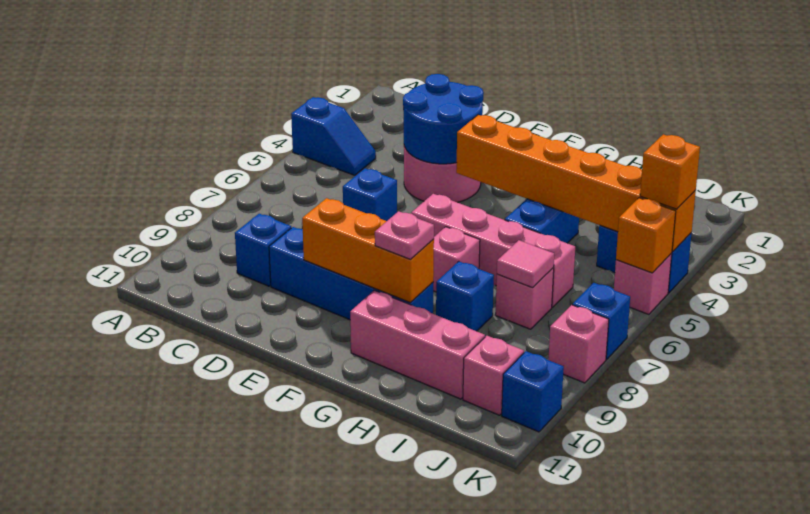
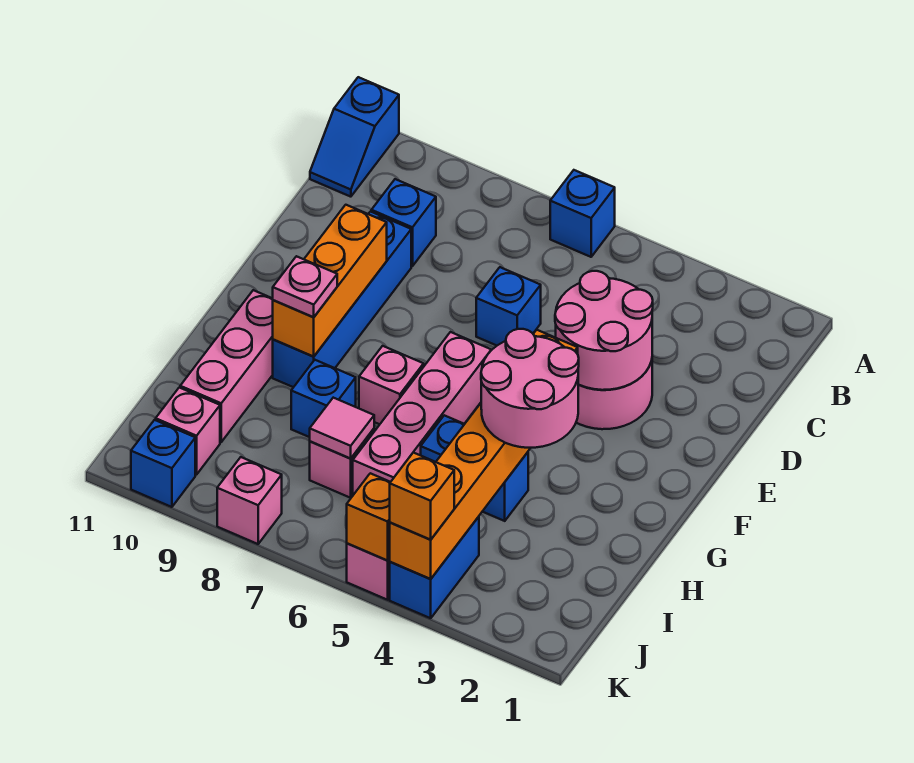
blue slope A4:B4 level 1 top A -> blue slope A11:B11 level 1 top A
blue round brick D3:E4 level 2 -> pink round brick D3:E4 level 2
none -> pink round brick G3:H4 level 3
blue brick K7 level 1 -> blue brick A6 level 1

